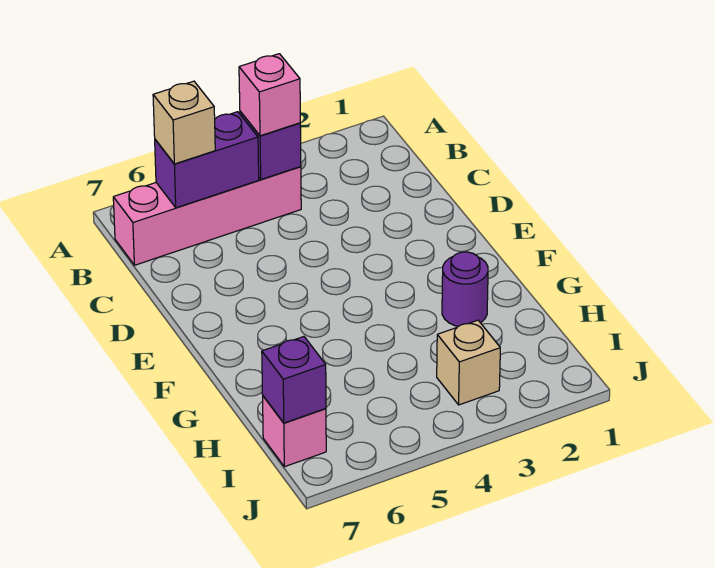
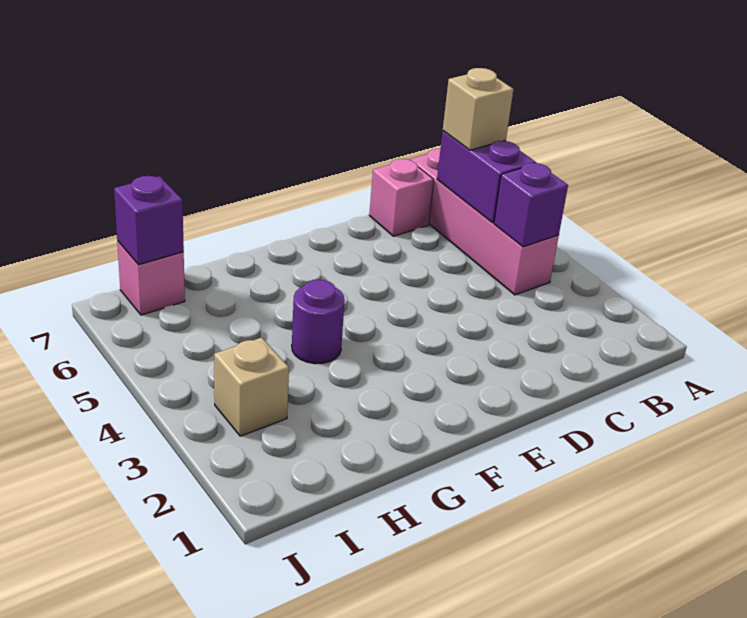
pink brick B4 level 3 -> pink brick C7 level 1
purple round brick G2 level 1 -> purple round brick G4 level 1

